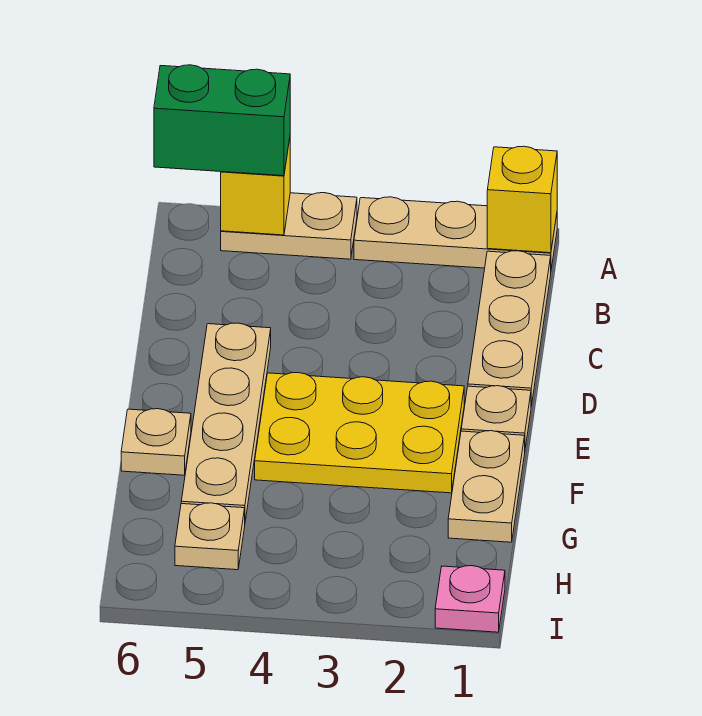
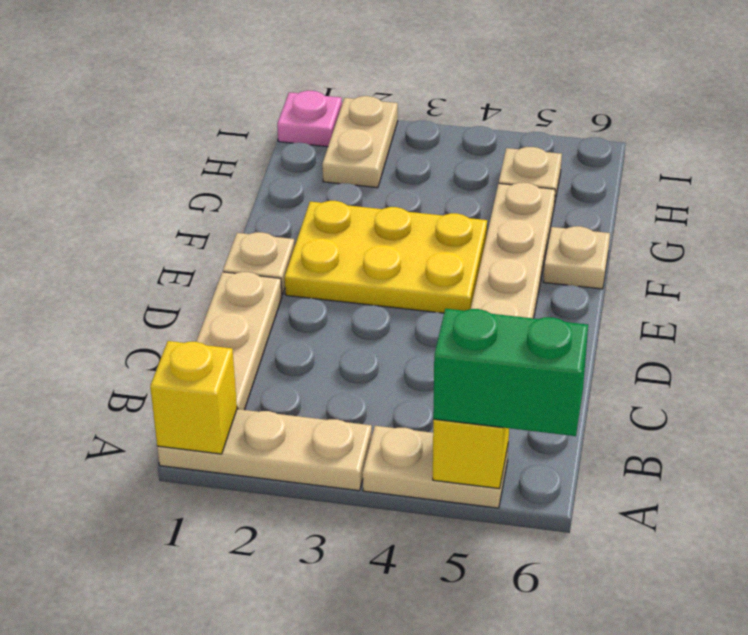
tan plate F1:G1 level 1 -> tan plate H2:I2 level 1

